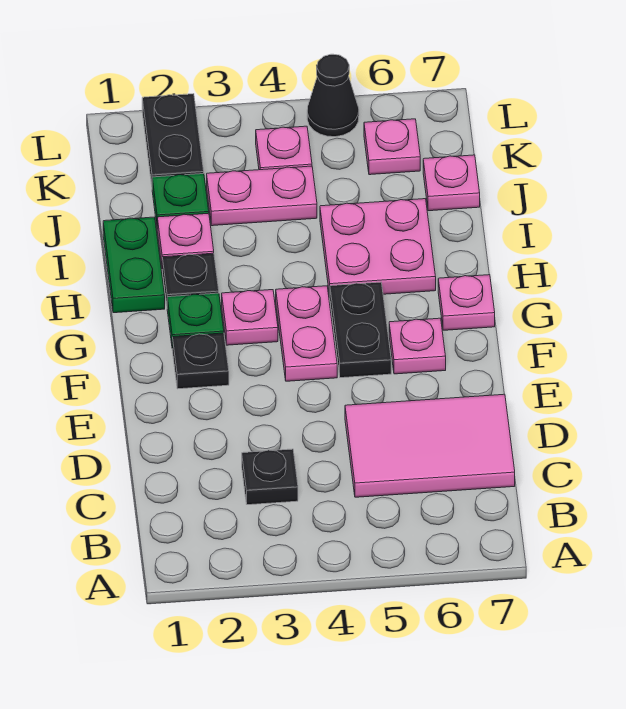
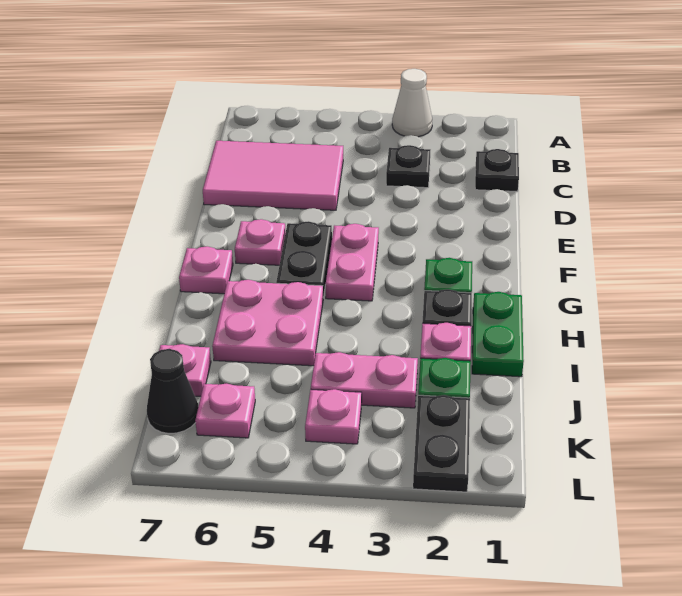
none -> white cone A3 level 1
black plate F2 level 1 -> black plate C1 level 1
pink plate G3 level 1 -> none
black cone L5 level 1 -> black cone K7 level 1

